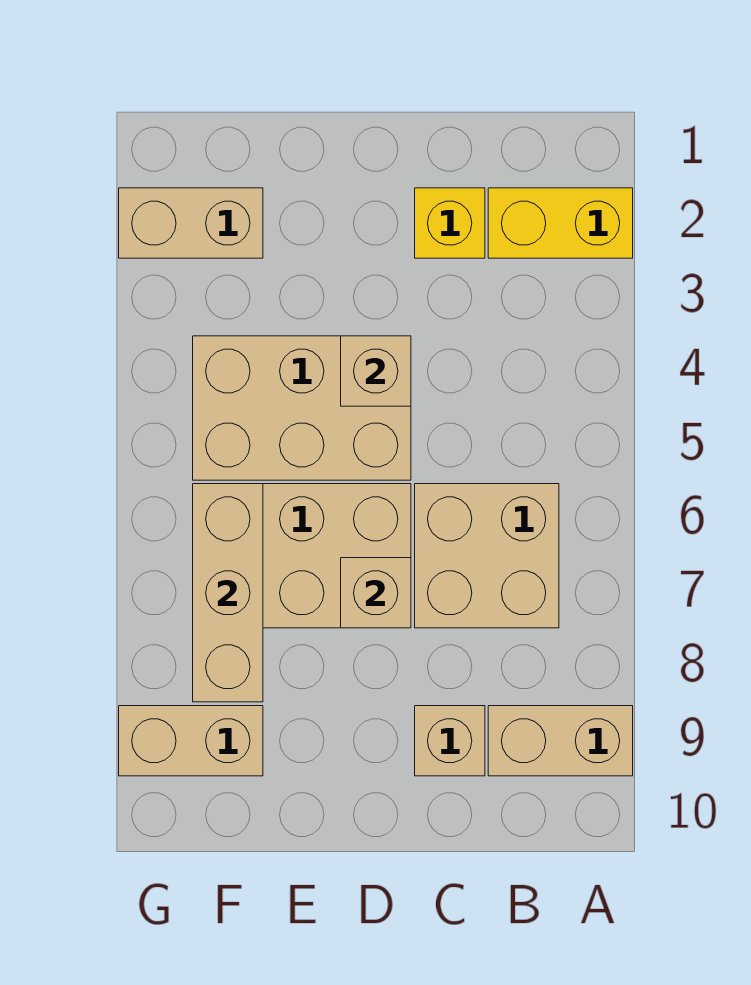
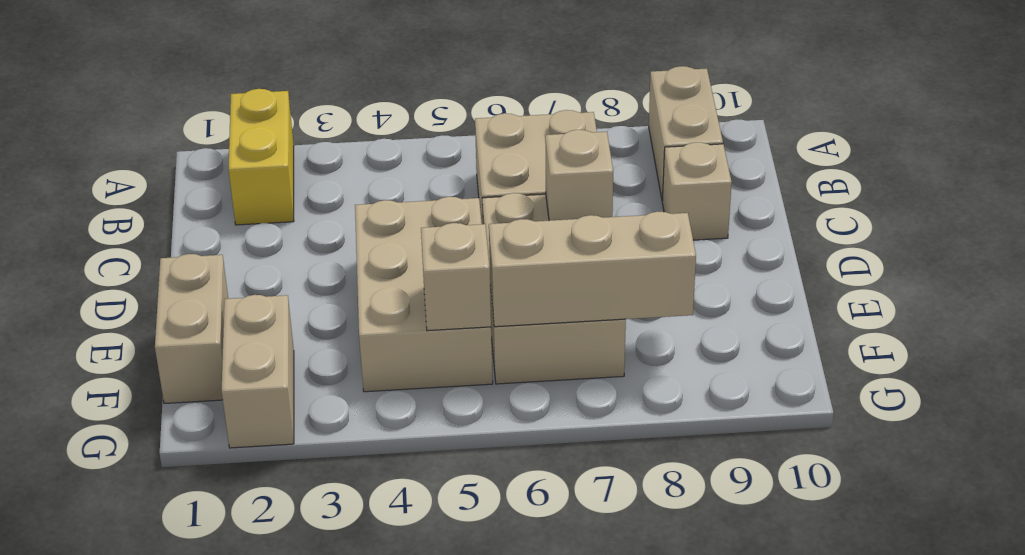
yellow brick C2 level 1 -> none
tan brick D4 level 2 -> tan brick F5 level 2
tan brick F9:G9 level 1 -> tan brick E1:F1 level 1

